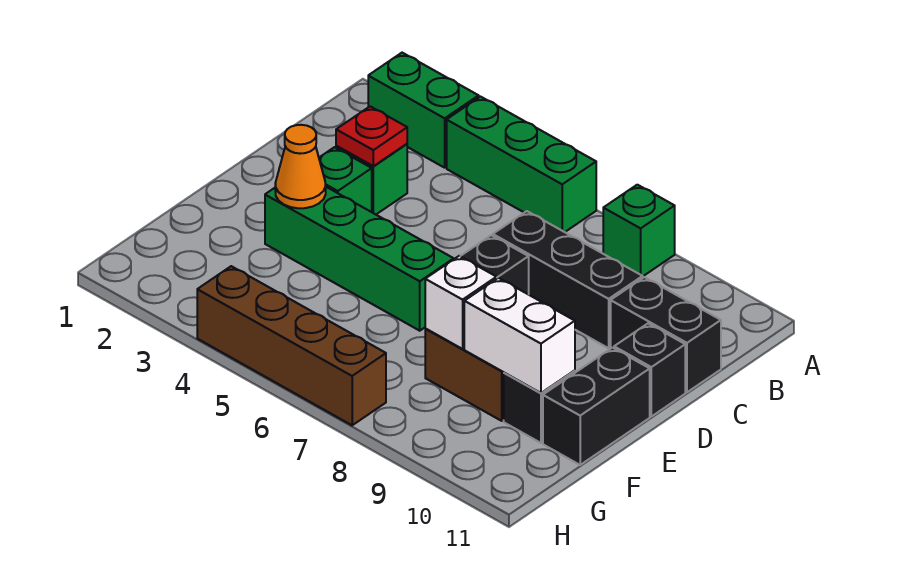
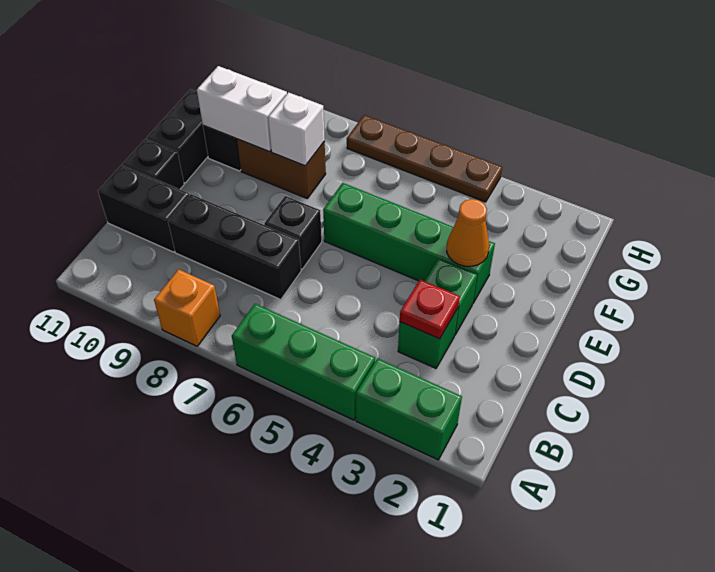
green brick A8 level 1 -> orange brick A8 level 1
brown brick H4:H7 level 1 -> brown plate H4:H7 level 1

